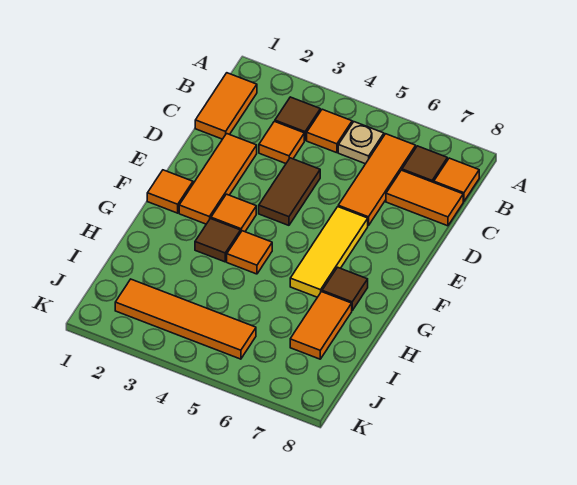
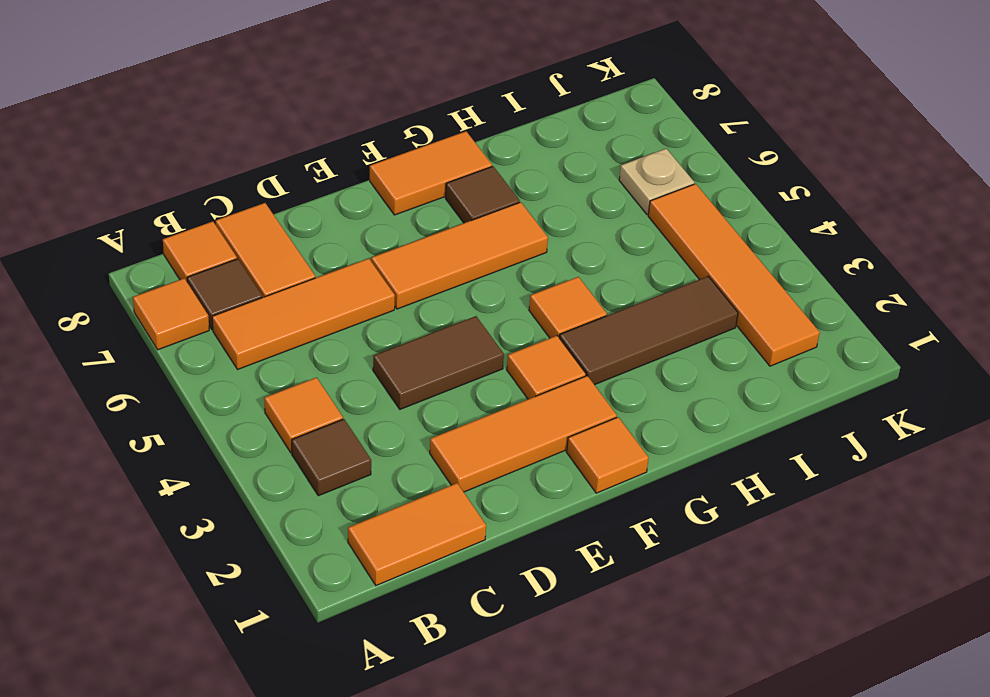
tan plate B5 level 1 -> tan plate J6 level 1
orange tile C3 level 1 -> orange tile A7 level 1
yellow tile E6:G6 level 1 -> orange tile E6:G6 level 1
brown tile G3 level 1 -> brown tile G3:I3 level 1
orange tile H7:I7 level 1 -> orange tile F8:G8 level 1

